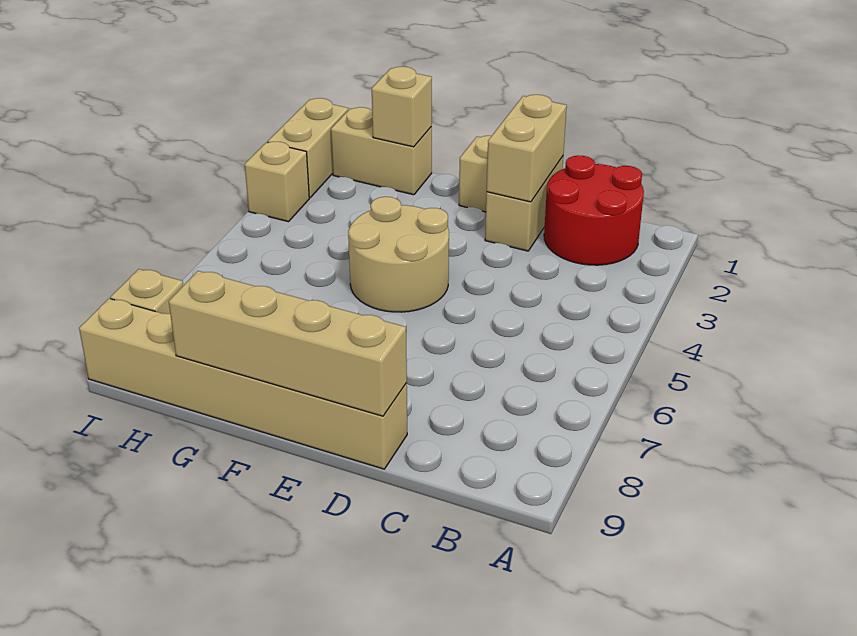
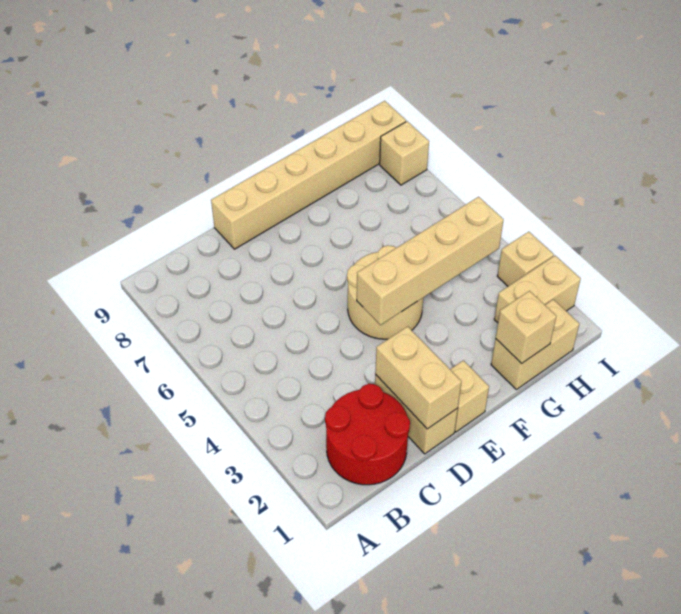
tan brick D9:G9 level 2 -> tan brick E4:H4 level 2
tan brick I1:I2 level 1 -> tan brick H2:I2 level 1

